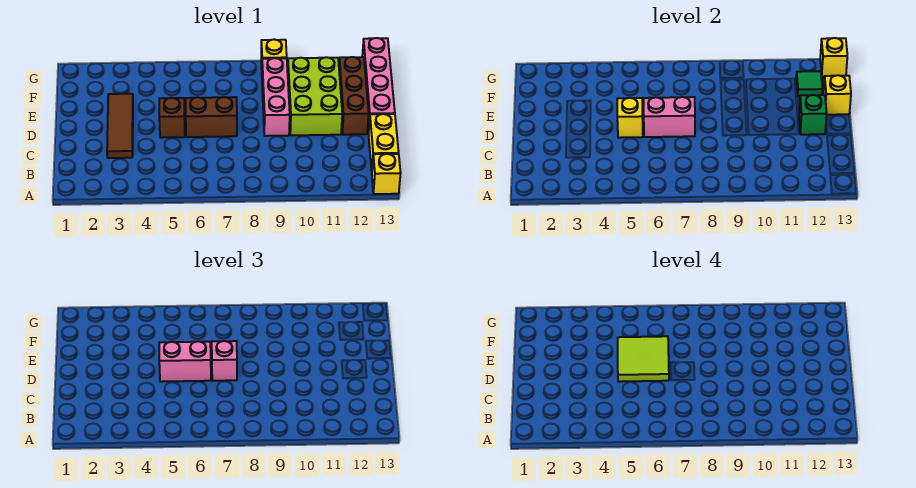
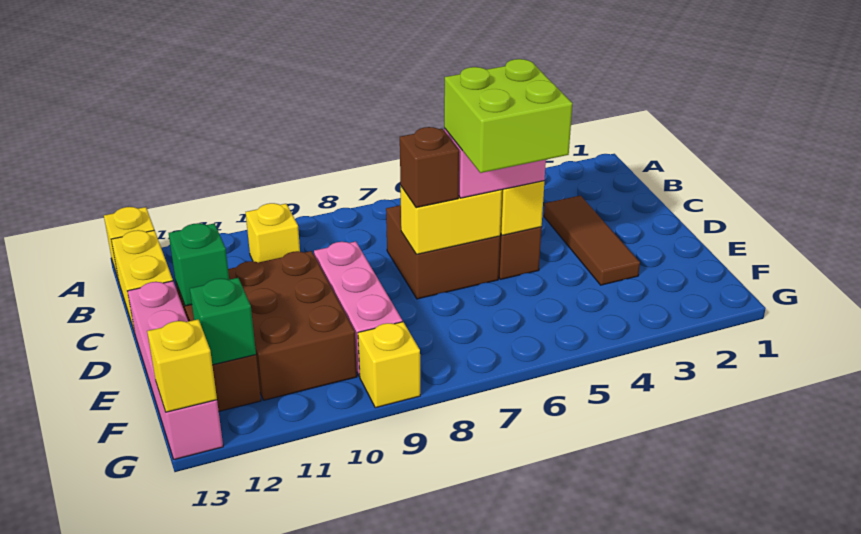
lime tile D5:E6 level 4 -> lime brick D5:E6 level 4
brown brick D6:D7 level 1 -> brown brick C6:D7 level 1
pink brick D6:D7 level 2 -> yellow brick D6:D7 level 2
pink brick D7 level 3 -> brown brick D7 level 3
lime brick D10:F11 level 1 -> brown brick D10:F11 level 1
yellow brick E13 level 2 -> yellow brick B10 level 1
green tile F12 level 2 -> green brick F12 level 2

